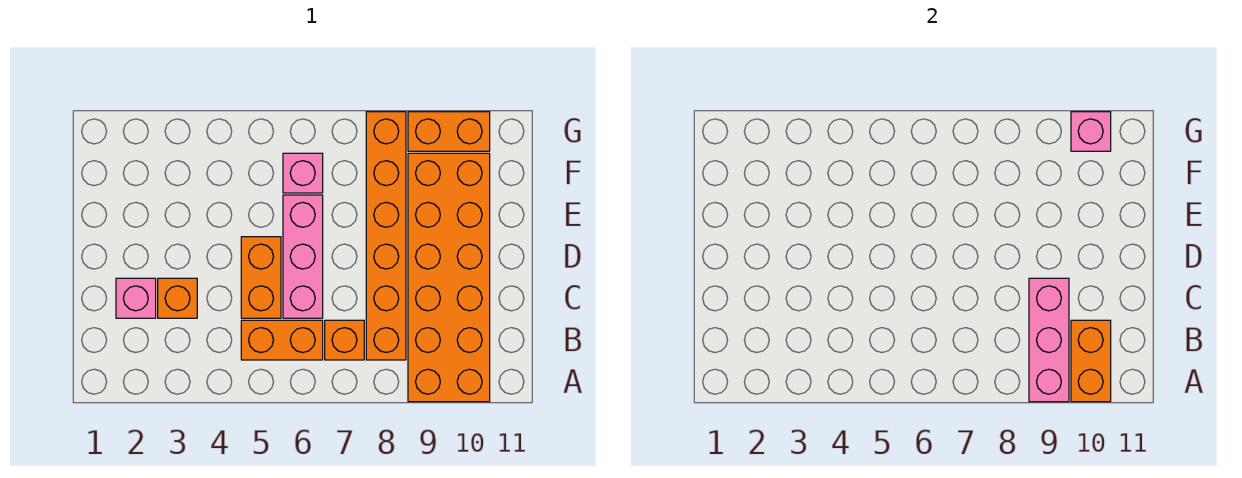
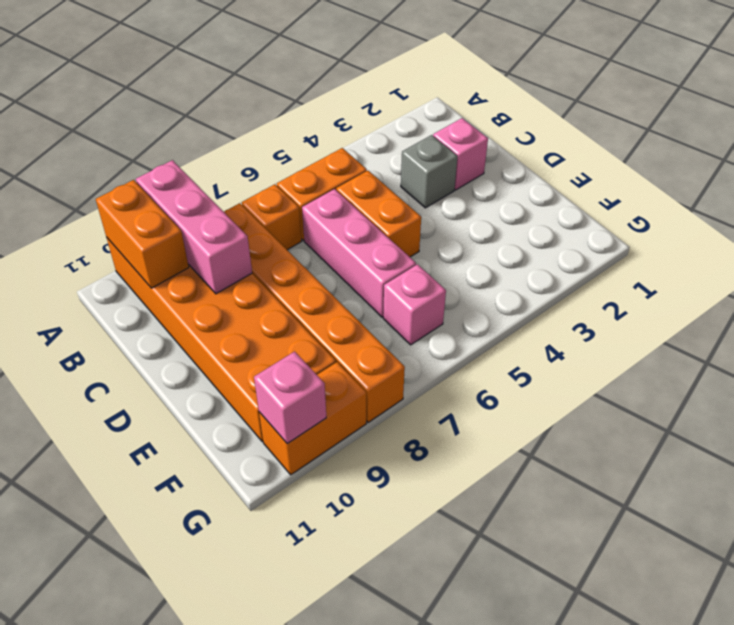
orange brick C3 level 1 -> grey brick C3 level 1

